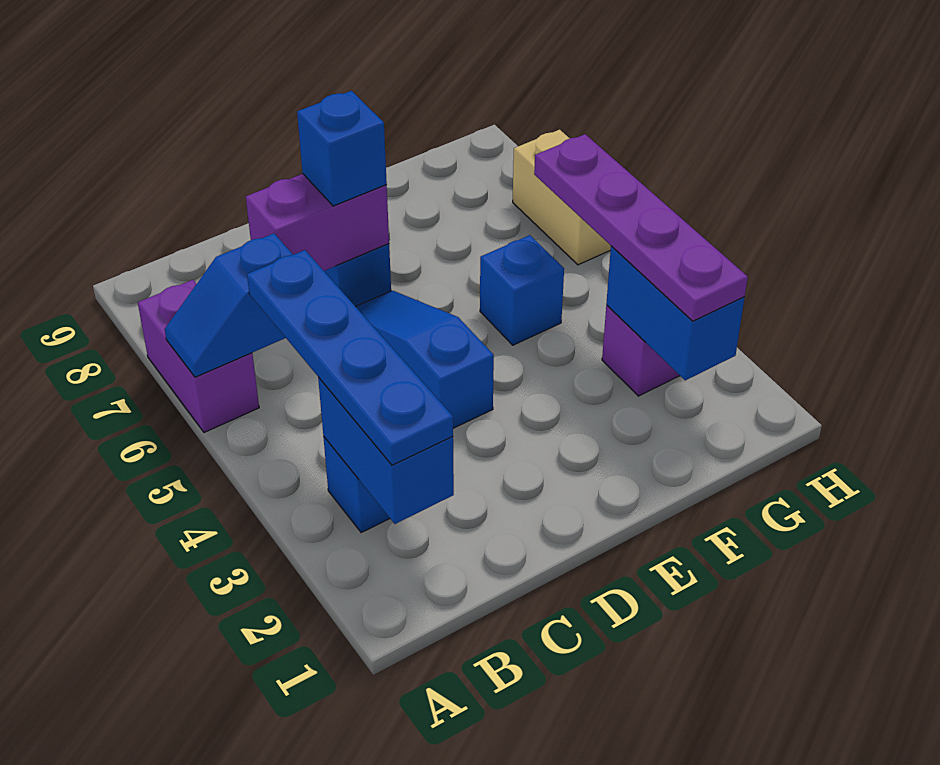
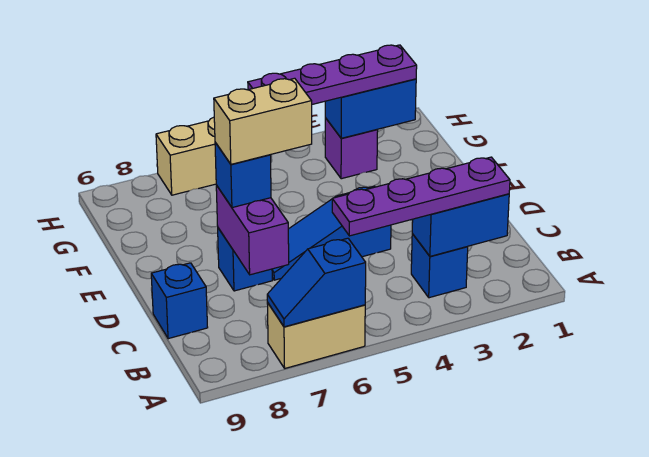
purple brick A6:A7 level 1 -> tan brick A6:A7 level 1
blue slope A6:B6 level 2 top B -> blue slope A6:A7 level 2 top 6
blue plate B2:B5 level 3 -> purple plate B2:B5 level 3
none -> tan brick D6:D7 level 4
blue brick F5 level 1 -> blue brick C9 level 1

